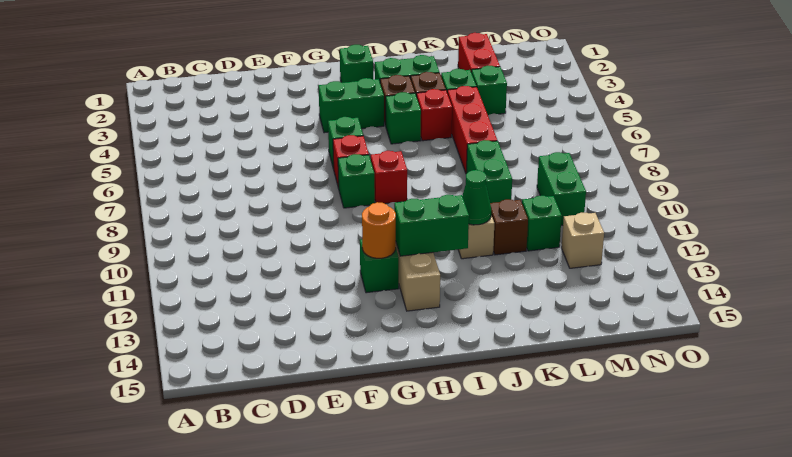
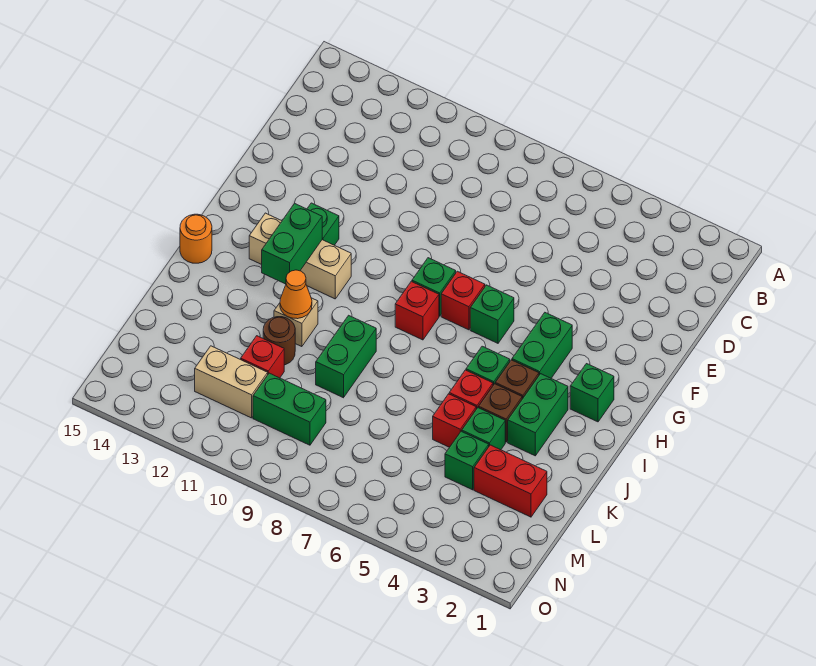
orange round brick G12 level 2 -> orange round brick I15 level 1
green cone J11 level 2 -> orange cone J11 level 2
red brick K5:K7 level 1 -> red brick K5 level 1
green brick K8:K9 level 1 -> green brick J9:K9 level 1
brown brick K11 level 1 -> brown round brick K11 level 1
green brick L11 level 1 -> red brick L11 level 1
tan brick M12 level 1 -> tan brick M11:M12 level 1

